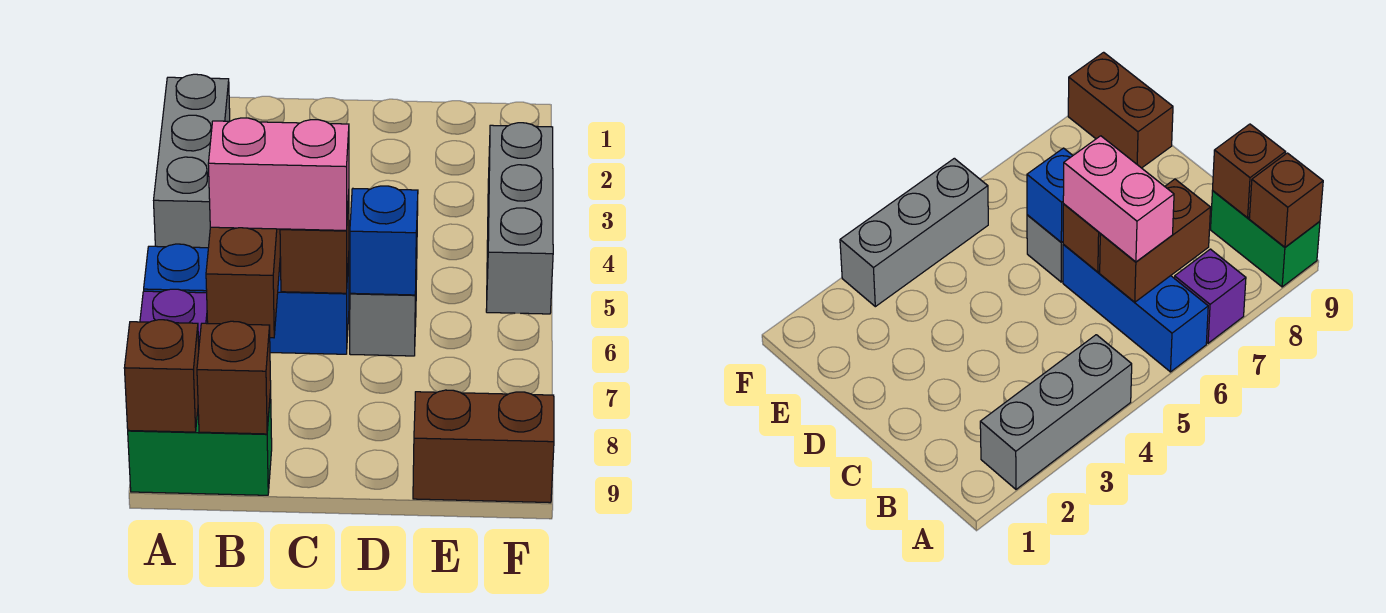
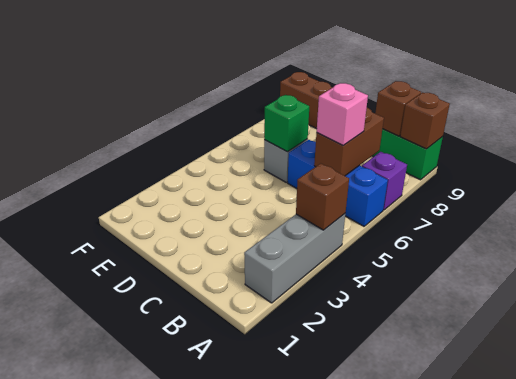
pink brick B6:C6 level 3 -> pink brick B6 level 3
brown brick C6 level 2 -> brown brick A4 level 2
blue brick D6 level 2 -> green brick D6 level 2
grey brick F3:F5 level 1 -> none

